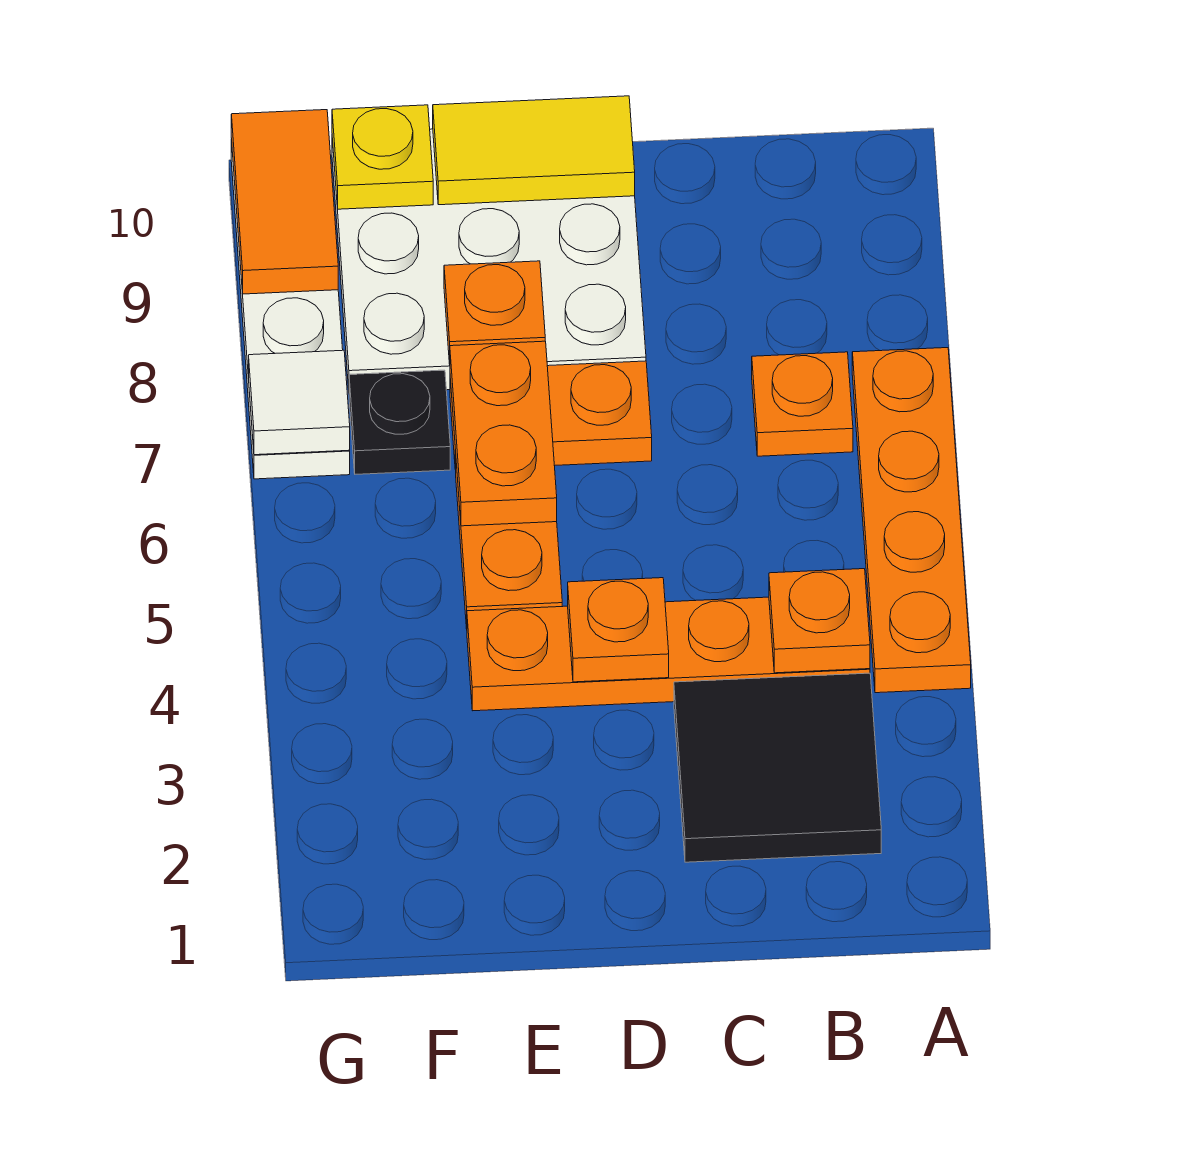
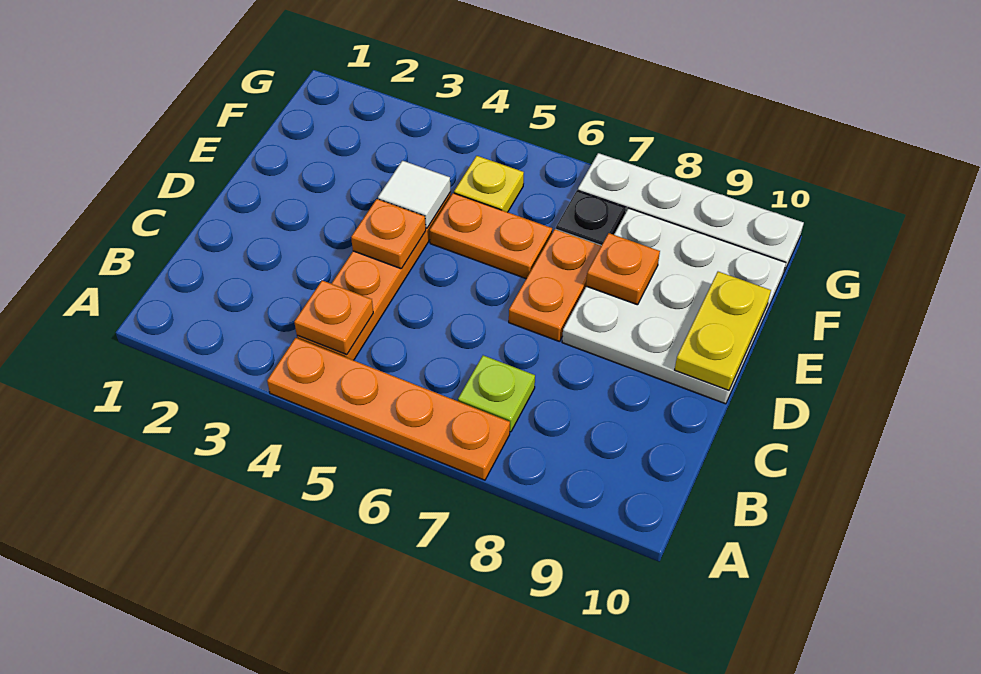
black tile B2:C3 level 1 -> none
orange plate B7 level 1 -> lime plate B7 level 1
yellow tile D10:E10 level 2 -> yellow plate D10:E10 level 2
orange plate E6:E7 level 2 -> none
yellow plate F10 level 2 -> yellow plate F5 level 1
white tile G7 level 2 -> white tile E4 level 2
orange tile G9:G10 level 2 -> none

